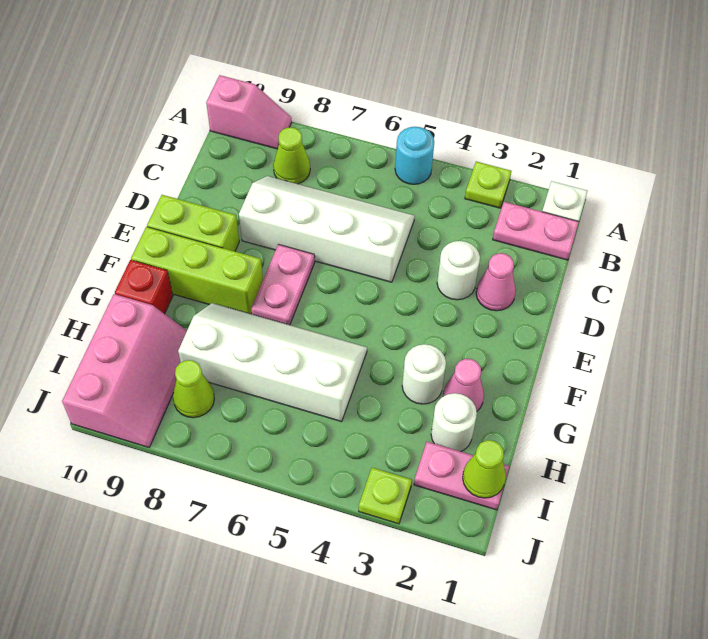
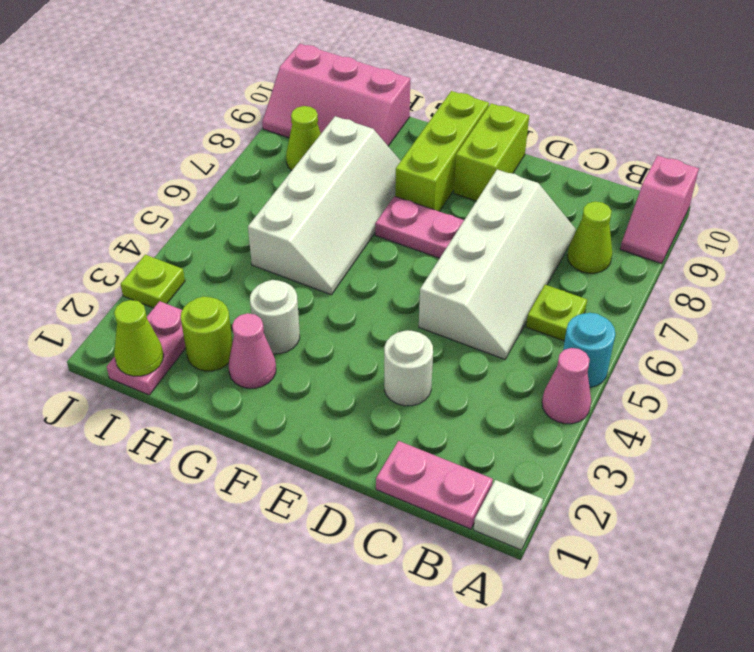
lime plate A3 level 1 -> lime plate B6 level 1
pink plate B1:B2 level 1 -> pink plate B1:C1 level 1
pink cone D2 level 1 -> pink cone A4 level 1
red brick G10 level 1 -> none
white round brick H2 level 1 -> lime round brick H2 level 1

